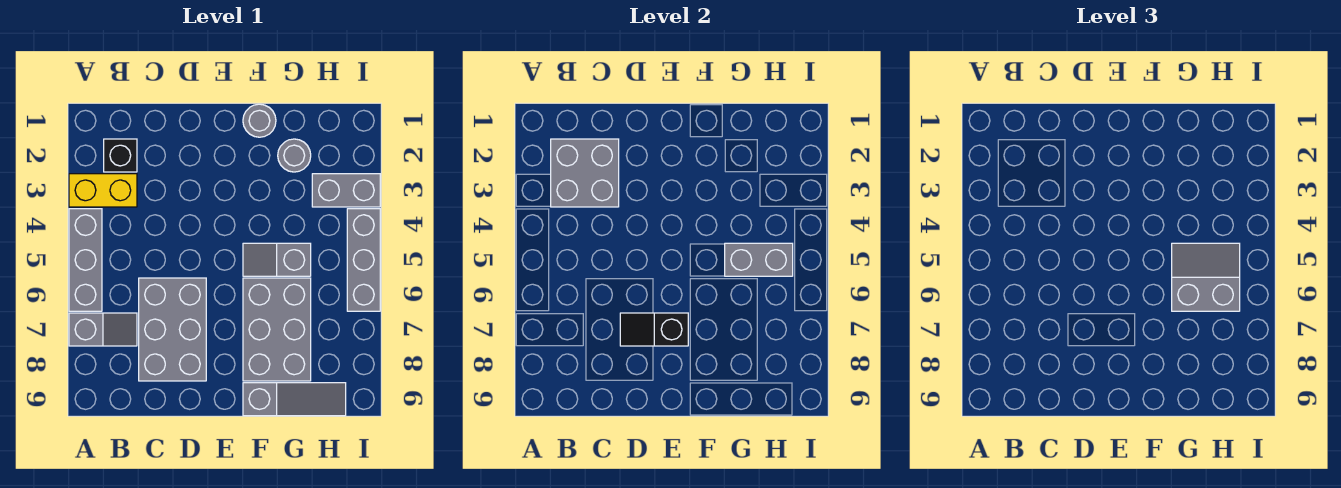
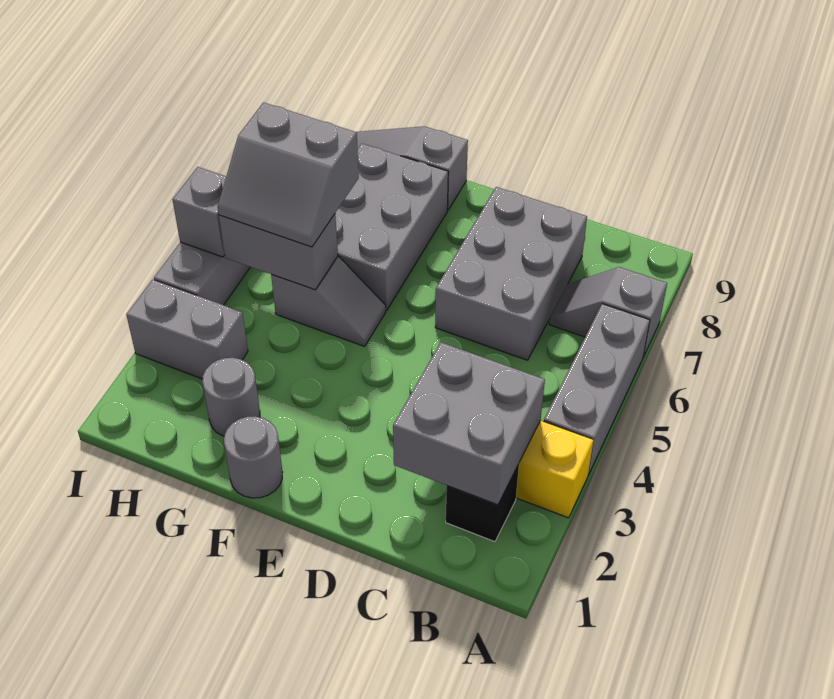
black slope D7:E7 level 2 top E -> none
none -> grey brick I5 level 2

